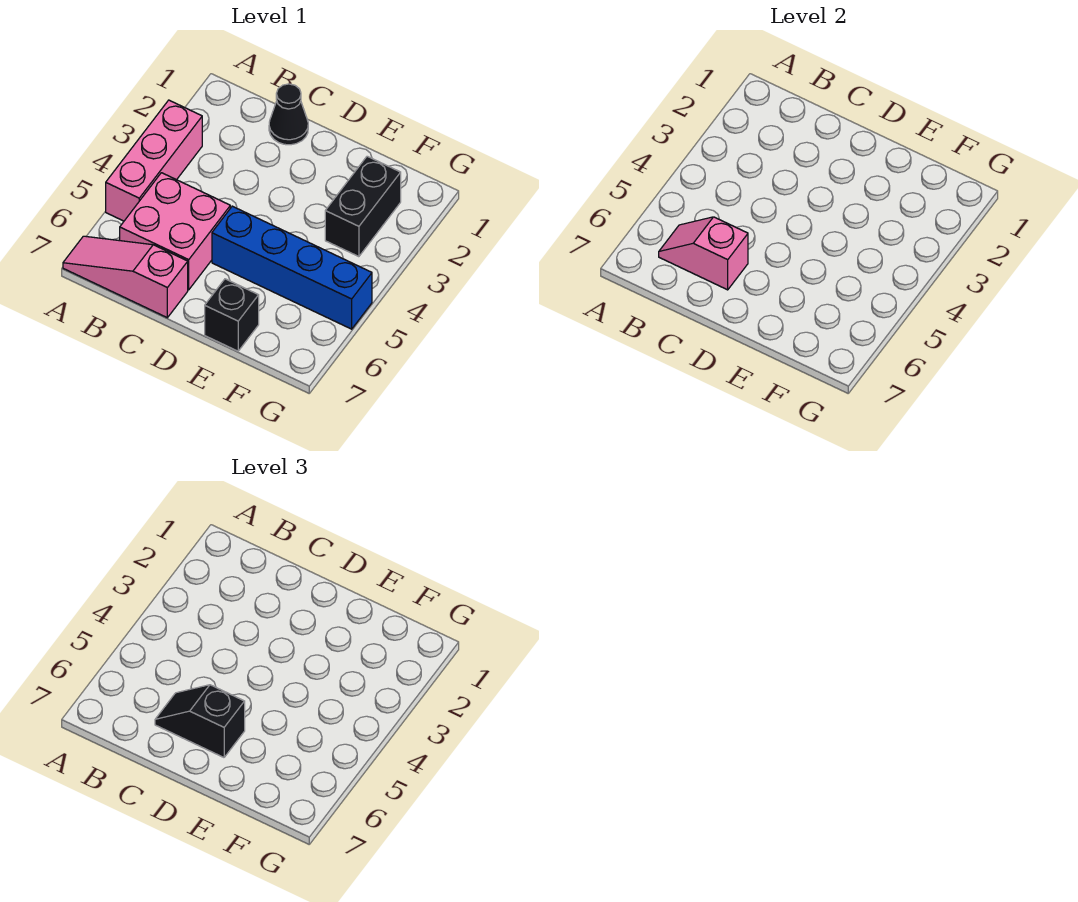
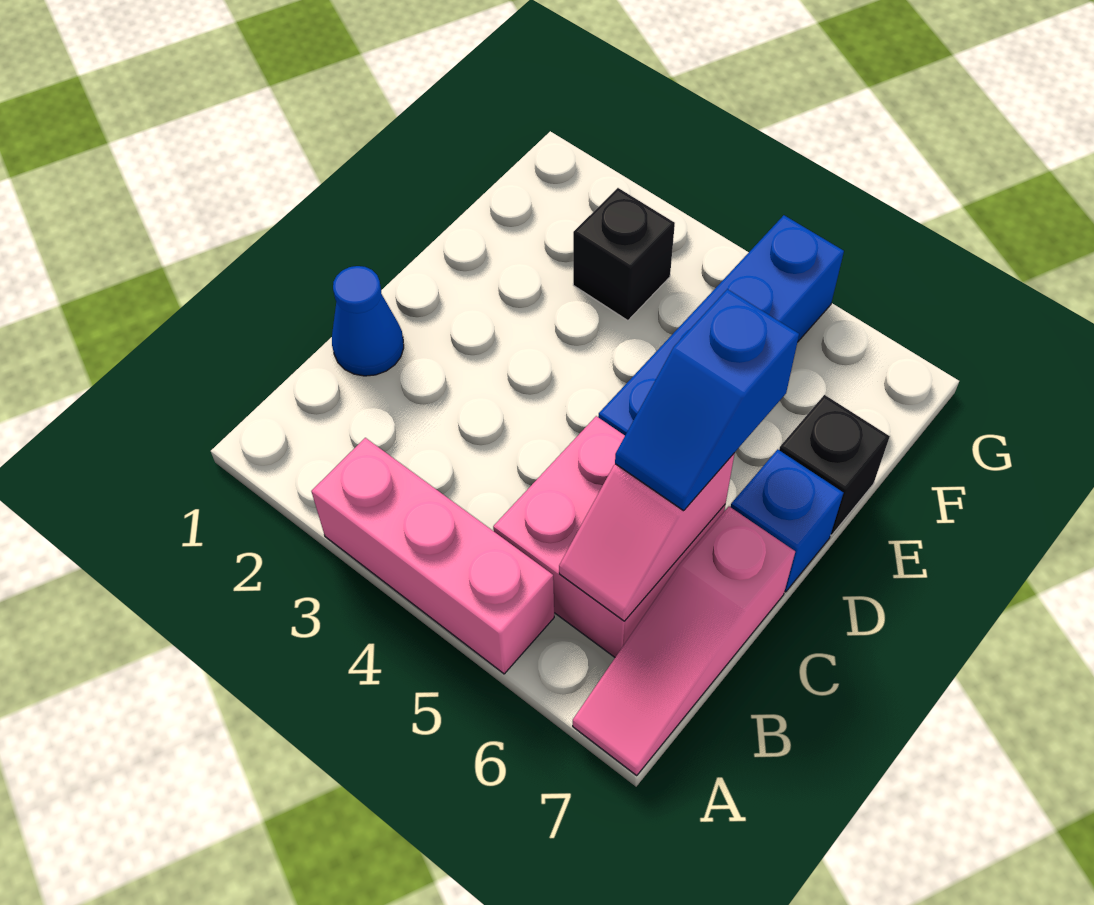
black cone C1 level 1 -> blue cone C1 level 1
black slope C6:D6 level 3 top D -> blue slope C6:D6 level 3 top D
none -> blue brick D7 level 1
black brick F2:F3 level 1 -> black brick F3 level 1

